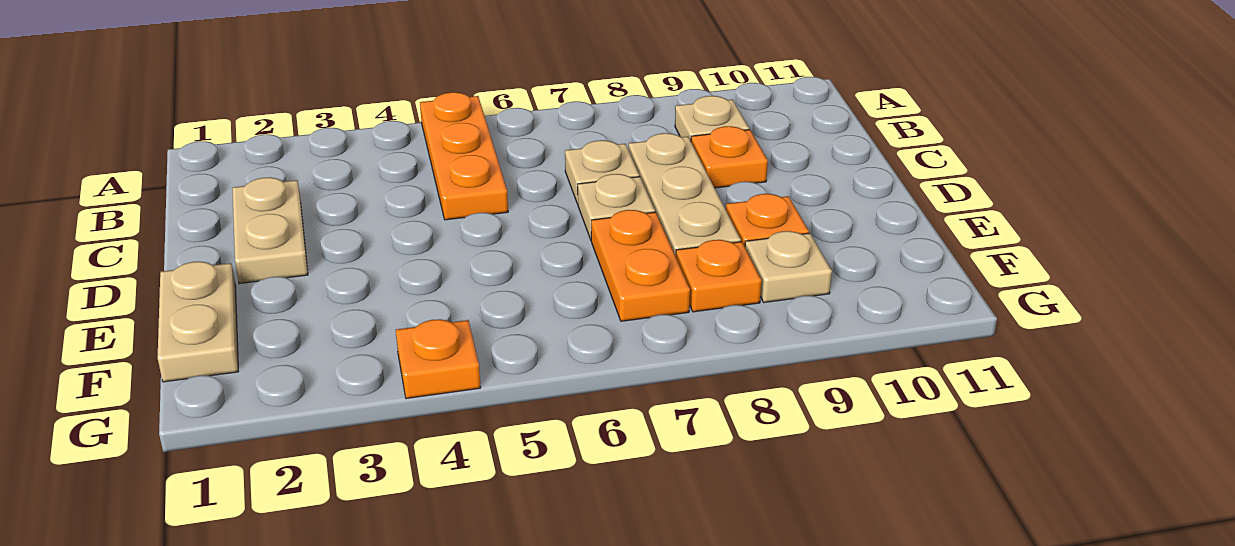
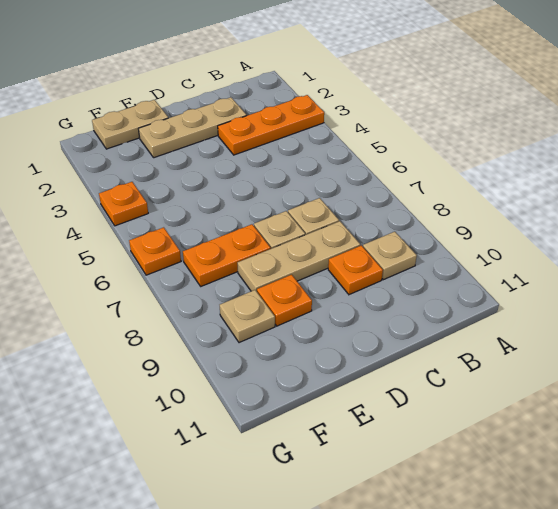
orange plate A5:C5 level 1 -> orange plate A3:C3 level 1
tan plate C2:D2 level 1 -> tan plate C2:E2 level 1
orange plate F8 level 1 -> orange plate G6 level 1

